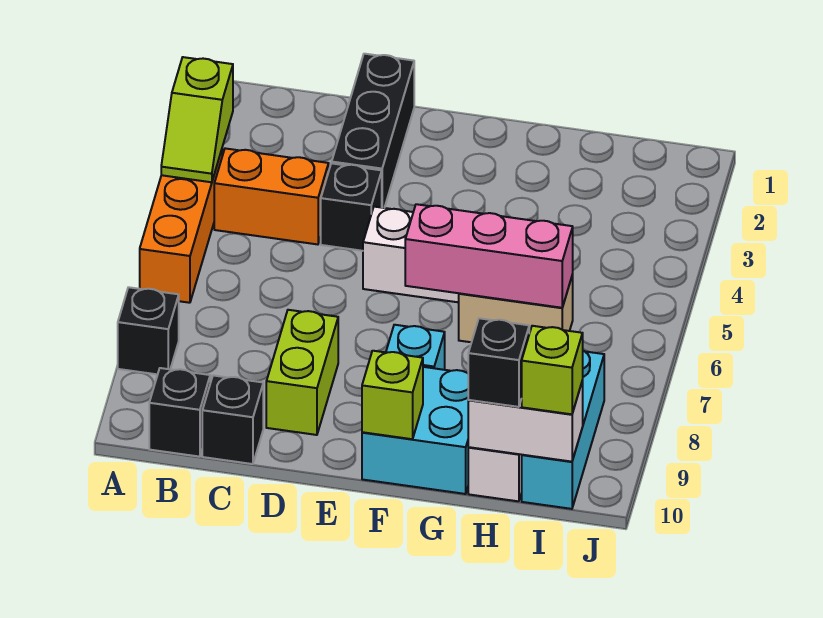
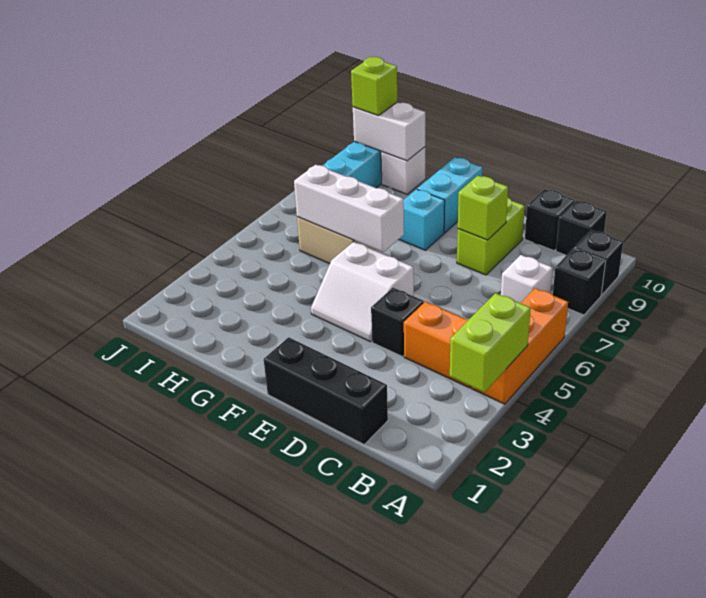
lime slope A3:A4 level 2 top 3 -> lime brick A3:A4 level 2
none -> white brick B7 level 1
black brick D1:D3 level 1 -> black brick C1:E1 level 1
pink brick F6:H6 level 2 -> white brick F6:H6 level 2
cyan brick F9:G10 level 1 -> cyan brick F9:F10 level 1
lime brick F10 level 2 -> lime brick D8 level 2
black brick H10 level 3 -> black brick A9 level 1

